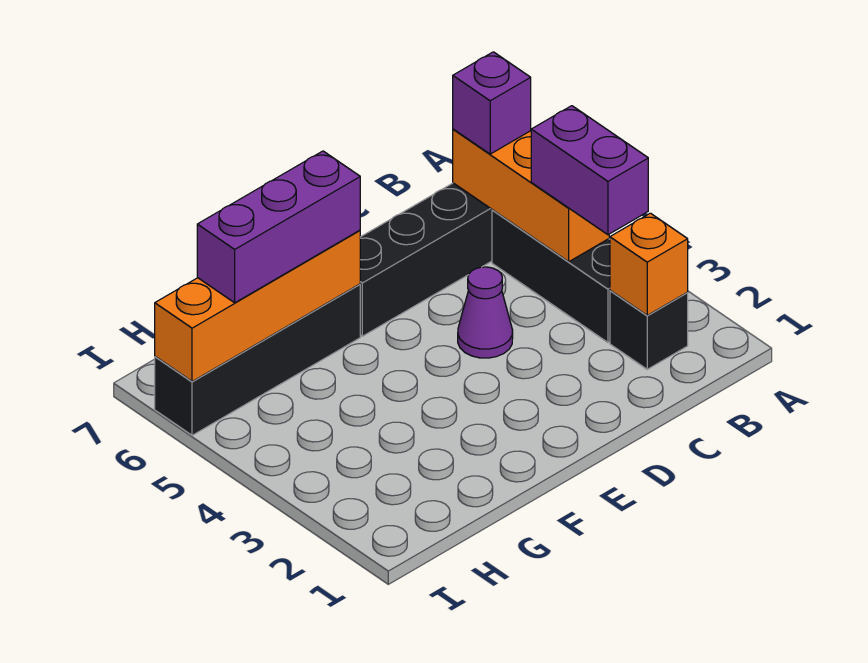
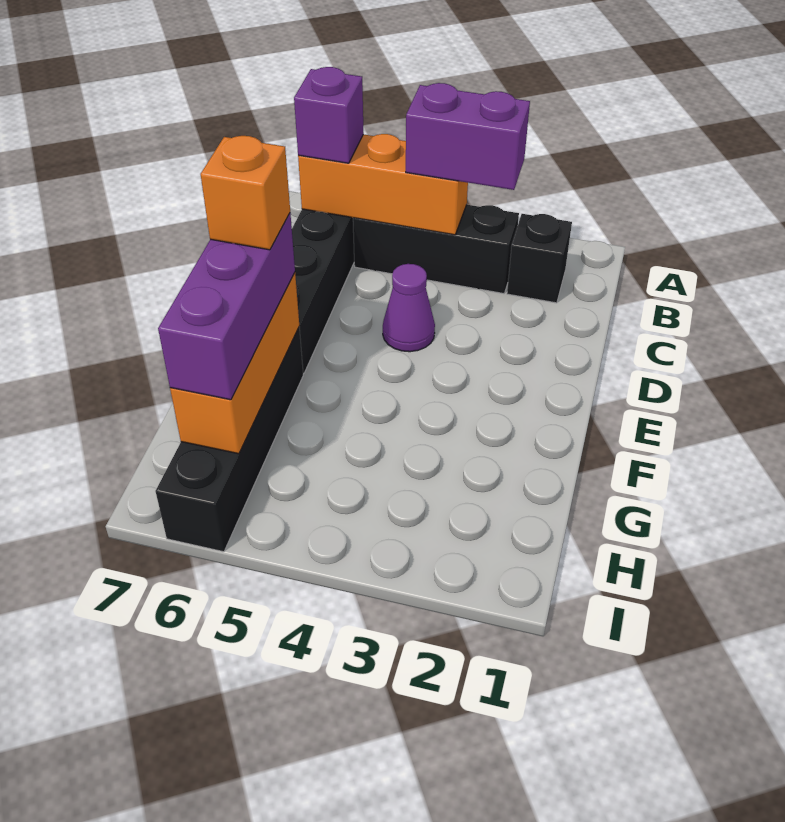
orange brick B2 level 2 -> orange brick F6 level 4
orange brick F6:I6 level 2 -> orange brick F6:H6 level 2

